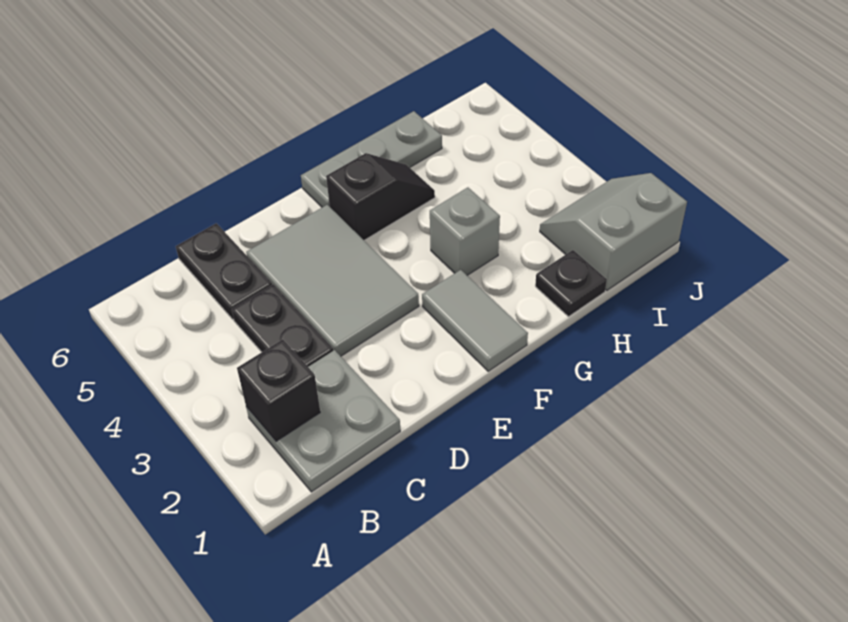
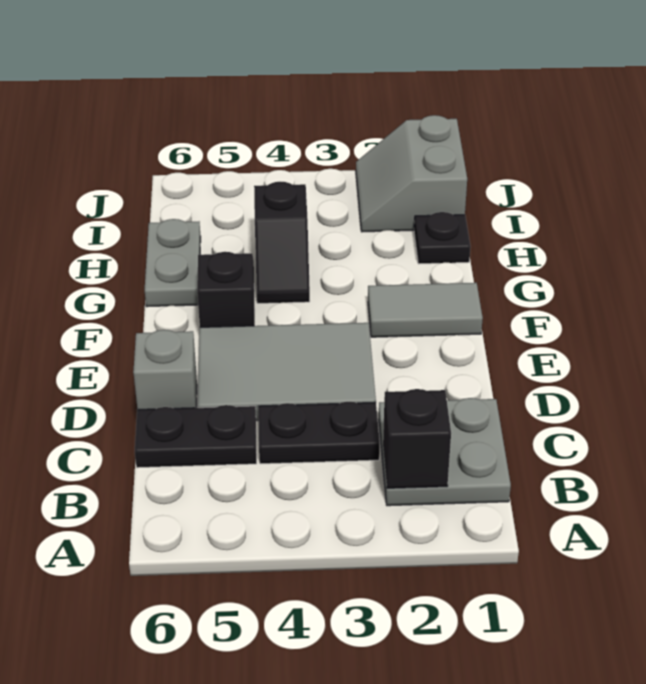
grey plate F6:H6 level 1 -> grey plate G6:H6 level 1
grey brick G3 level 1 -> grey brick D6 level 1
none -> black slope G4:H4 level 1 top H

